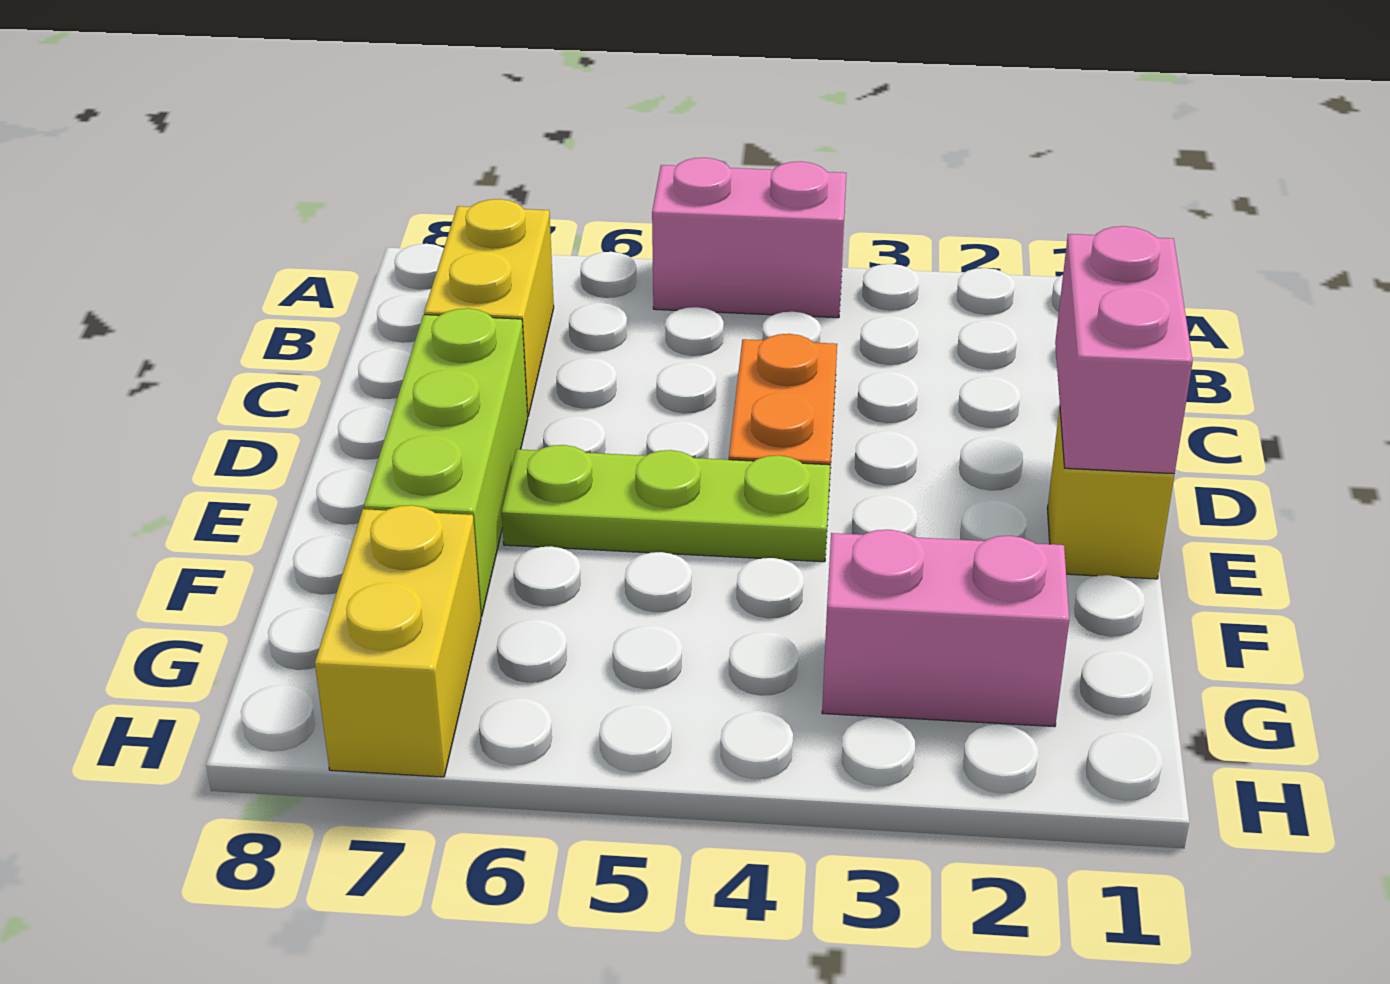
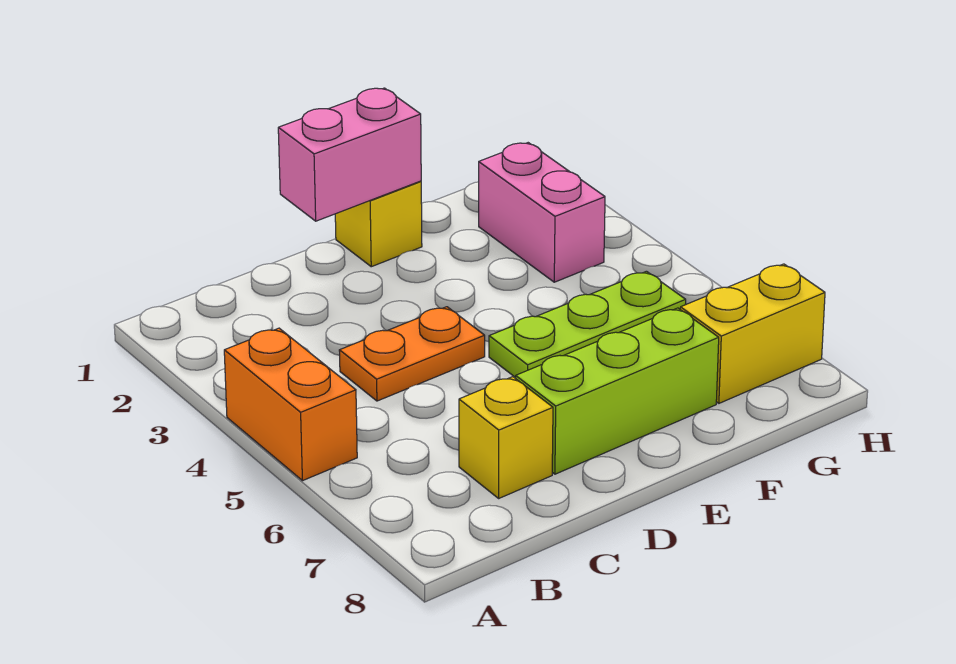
pink brick A4:A5 level 1 -> orange brick A4:A5 level 1
yellow brick B7:C7 level 1 -> yellow brick C7 level 1
lime plate E4:E6 level 1 -> lime plate E5:G5 level 1

